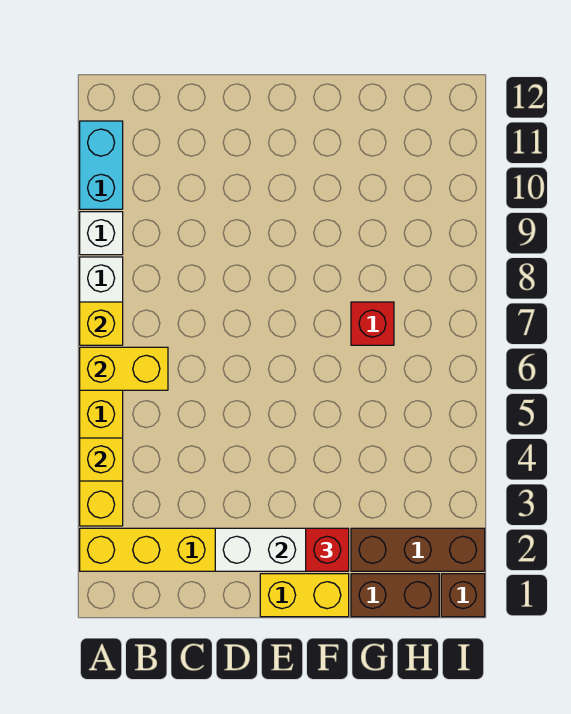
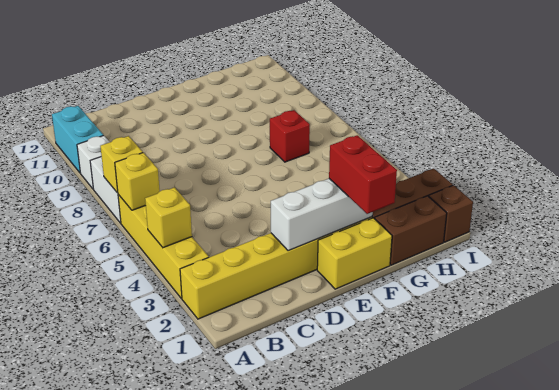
yellow brick A6:B6 level 2 -> yellow brick A6 level 2
red brick F2 level 3 -> red brick F1:F2 level 3

